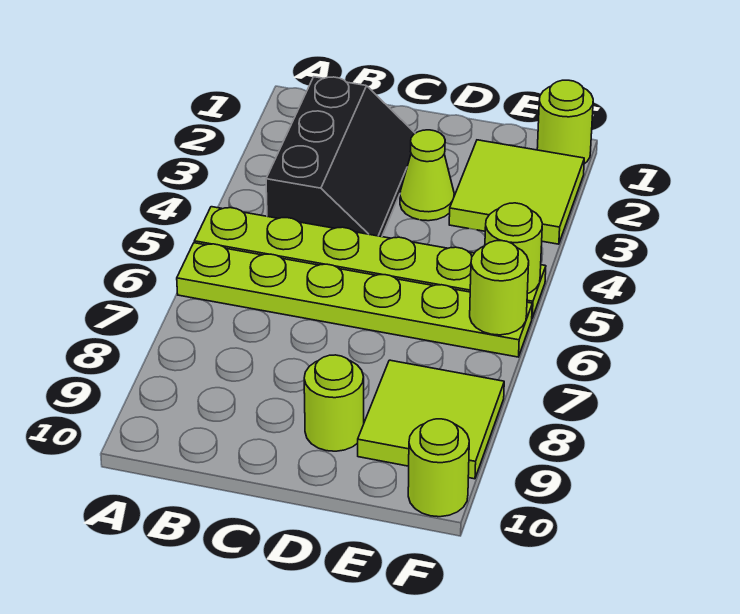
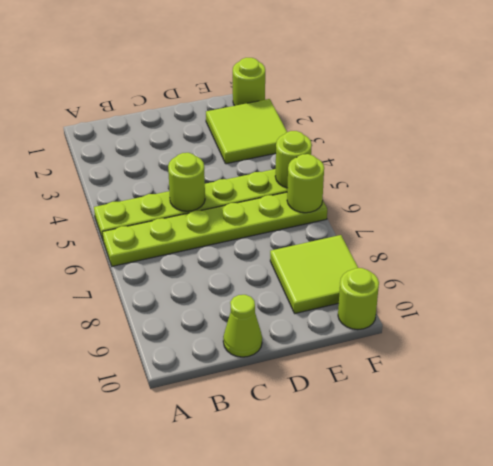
black slope B2:C4 level 1 top B -> none
lime cone D3 level 1 -> lime cone C10 level 1
lime round brick D9 level 1 -> lime round brick C5 level 2

